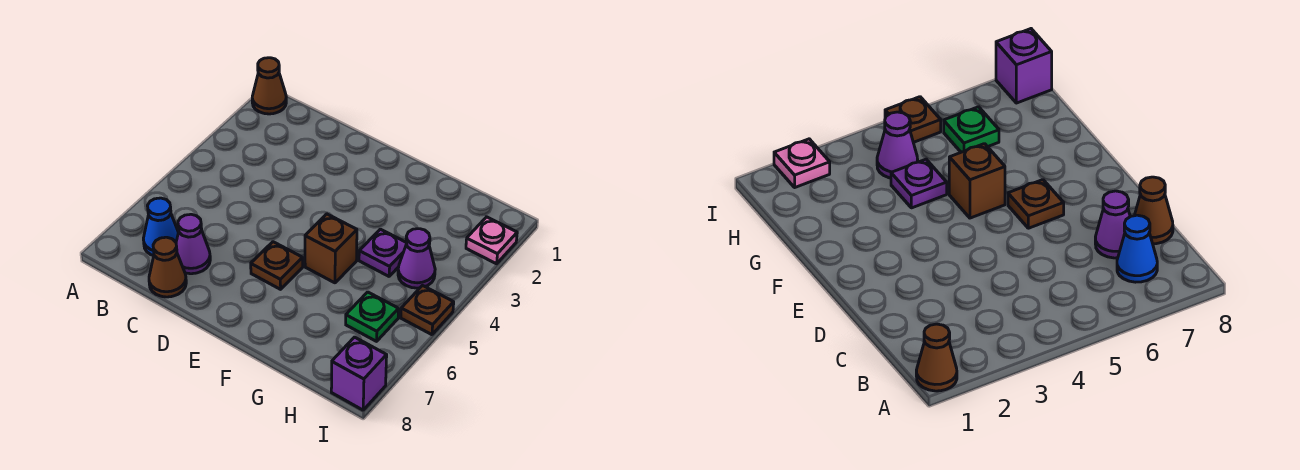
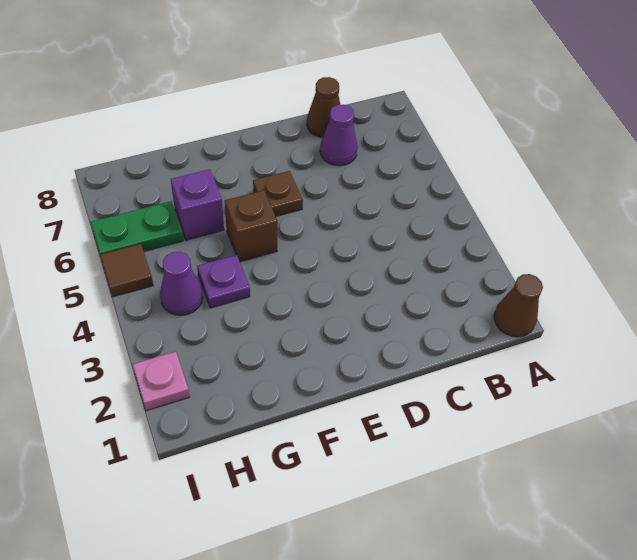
blue cone B7 level 1 -> none
green plate H6 level 1 -> green plate H6:I6 level 1
brown plate I5 level 1 -> brown tile I5 level 1
purple brick I8 level 1 -> purple brick G6 level 1

